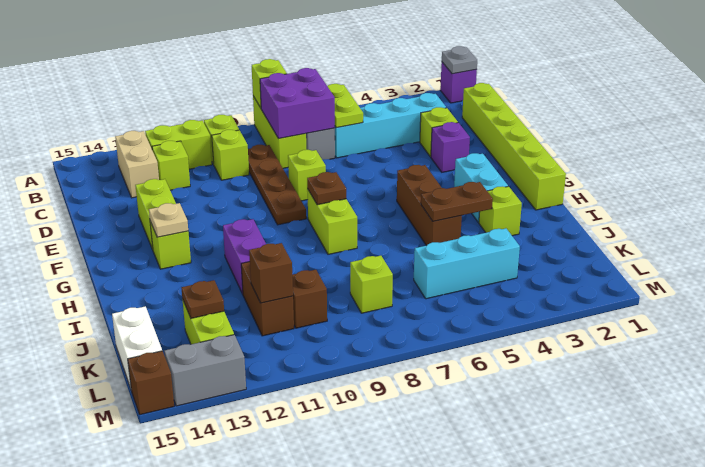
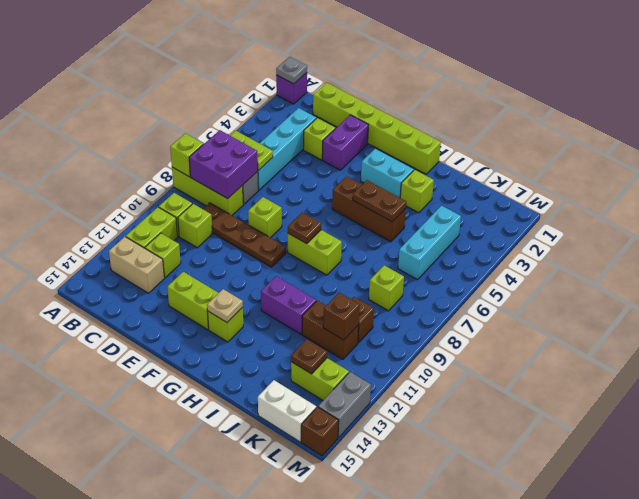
purple brick E3 level 1 -> purple brick E2:E3 level 1
brown plate I4:I5 level 2 -> brown plate H5:I5 level 2

